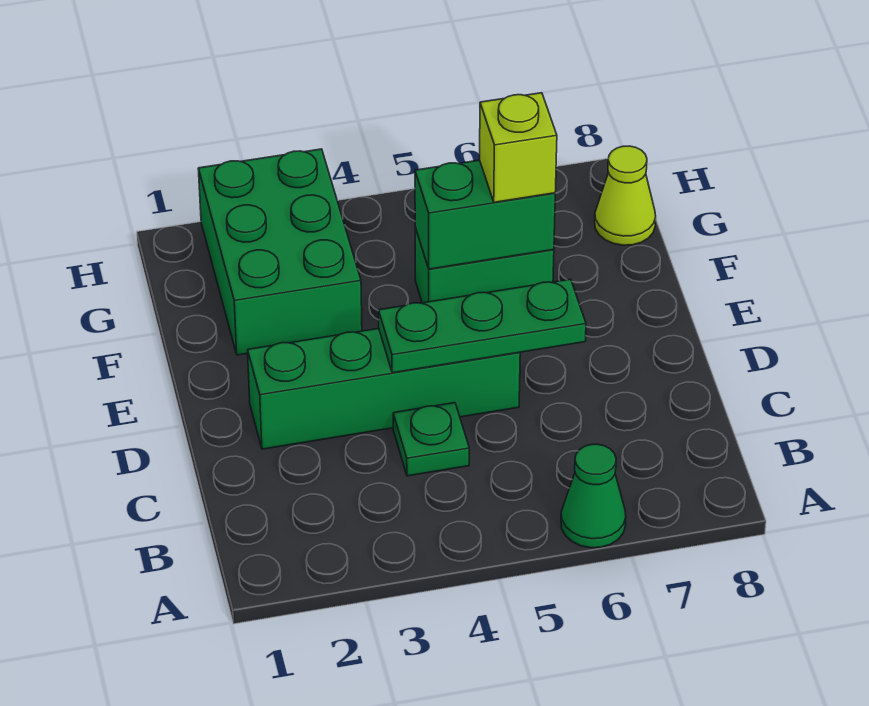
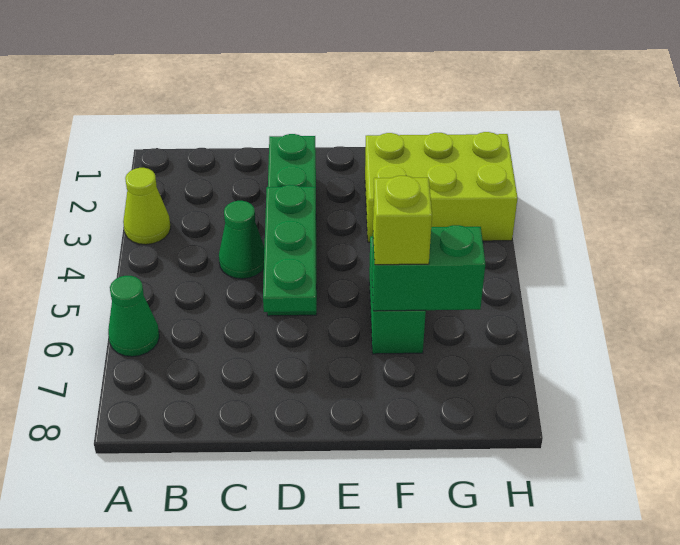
green plate C4 level 1 -> green cone C4 level 1
green brick F2:H3 level 1 -> lime brick F2:H3 level 1
green brick F5:F6 level 2 -> green brick F6:G6 level 2
lime cone G8 level 1 -> lime cone A3 level 1

